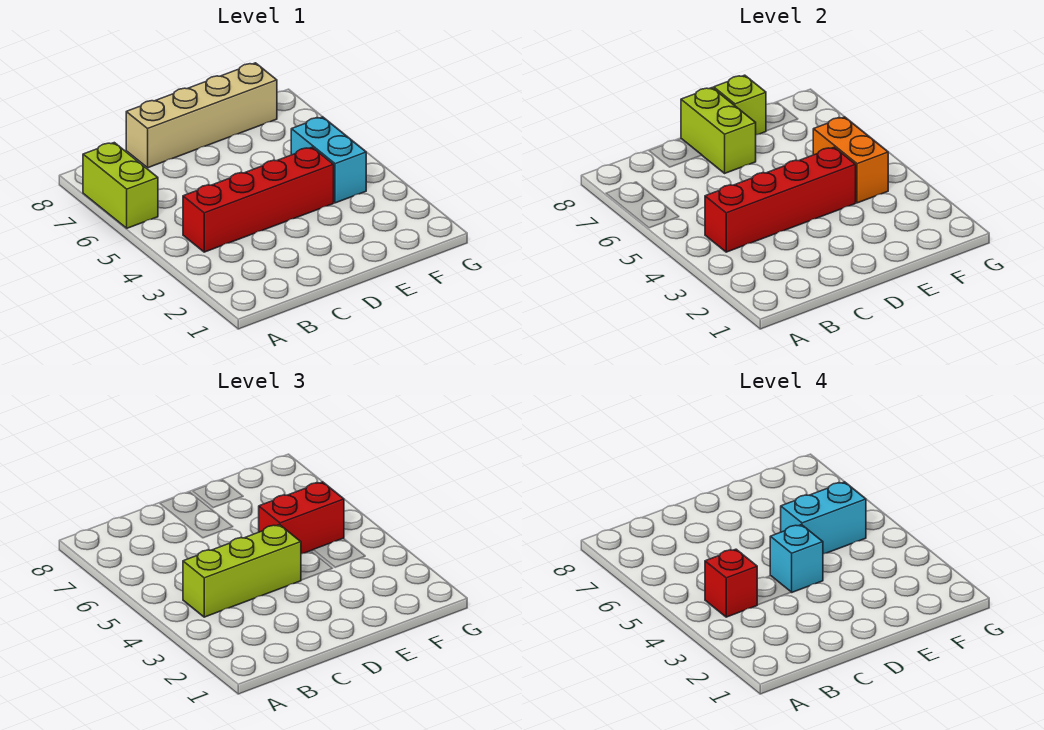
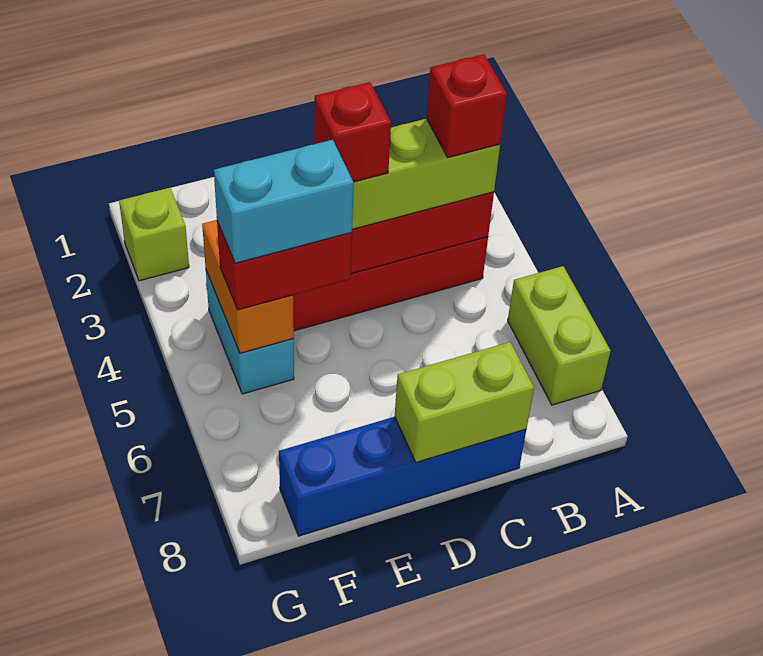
tan brick C8:F8 level 1 -> blue brick C8:F8 level 1
cyan brick D4 level 4 -> red brick D4 level 4
lime brick D7:D8 level 2 -> lime brick C8:D8 level 2
lime brick E8 level 2 -> lime brick G2 level 1

